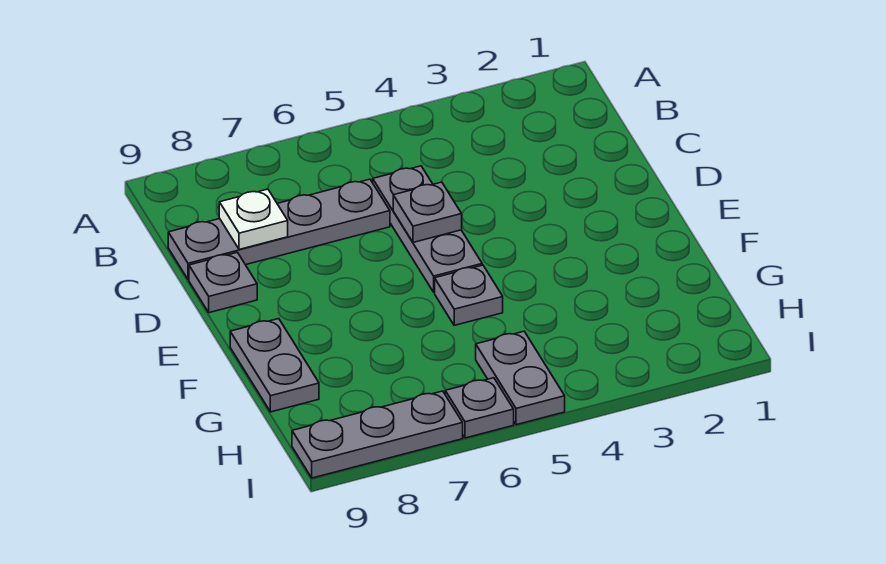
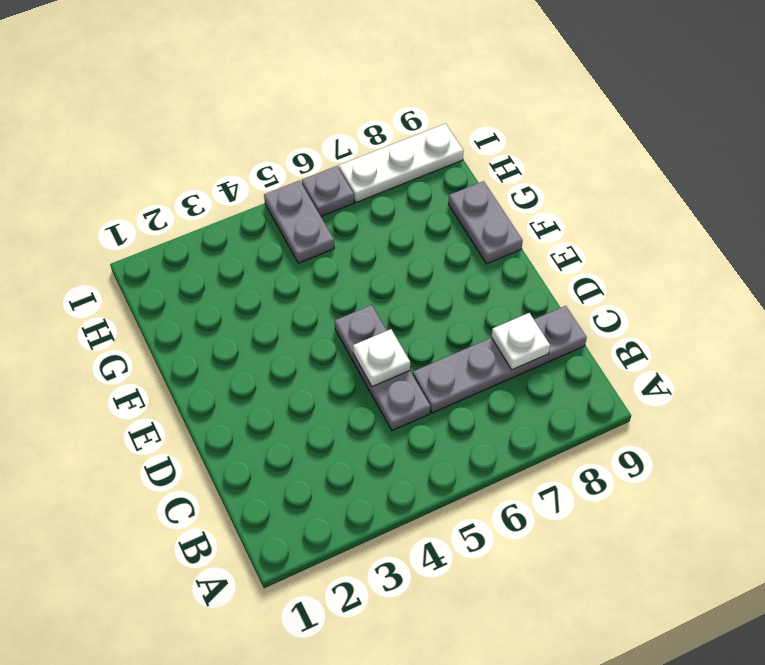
grey plate D5 level 2 -> white plate D5 level 2
grey plate D9 level 1 -> none
grey plate F5 level 1 -> none
grey plate I7:I9 level 1 -> white plate I7:I9 level 1

